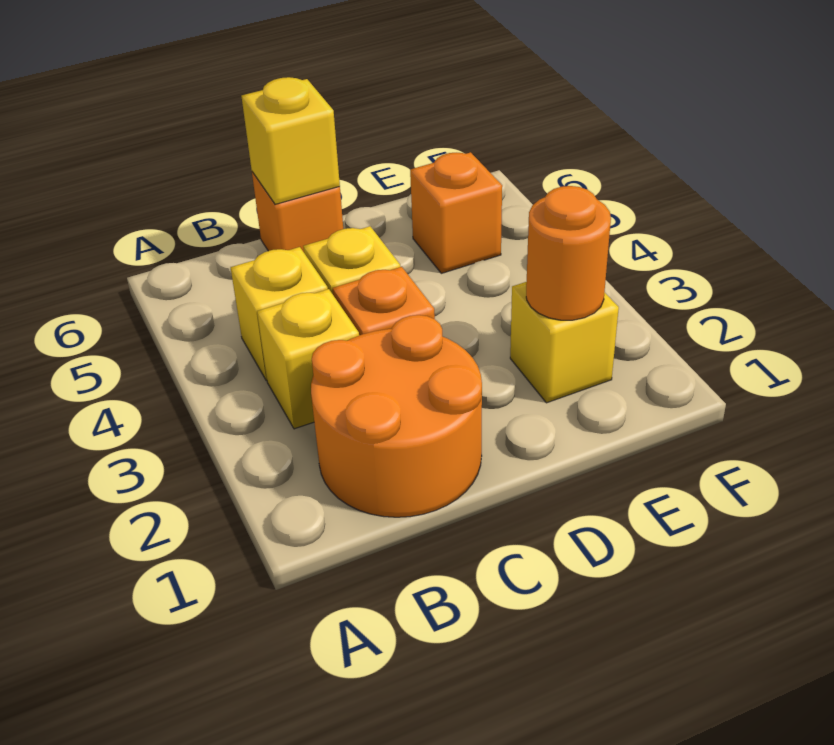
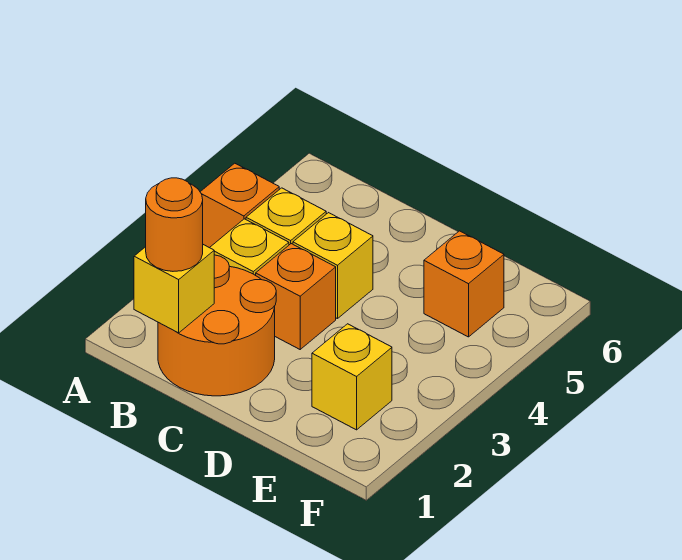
orange brick C6 level 1 -> orange brick A4 level 1
yellow brick C6 level 2 -> yellow brick B1 level 2
orange round brick E2 level 2 -> orange round brick B1 level 3

